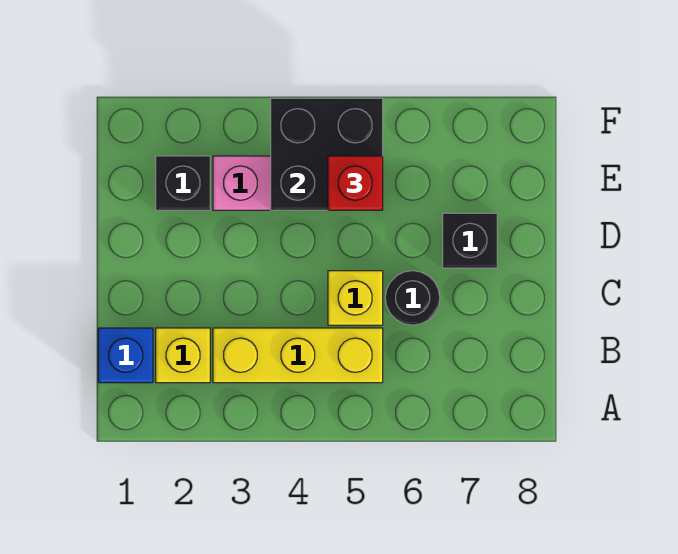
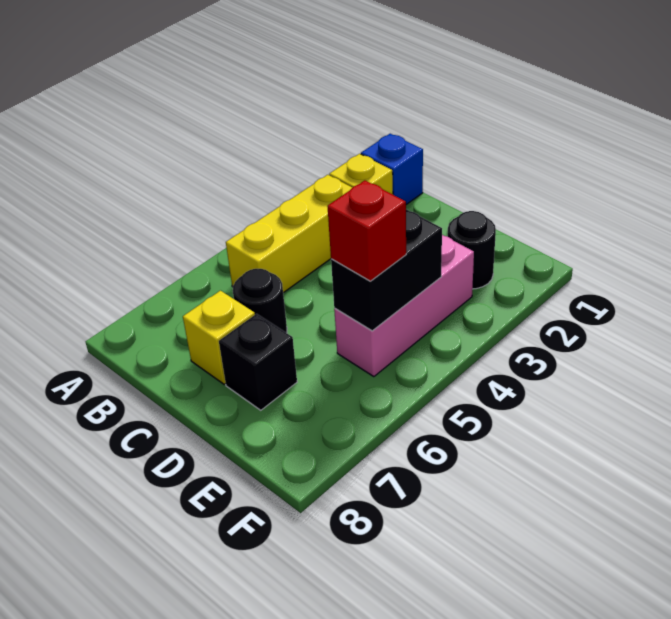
yellow brick C5 level 1 -> yellow brick C7 level 1
black brick E2 level 1 -> black round brick E2 level 1
black brick E4:F5 level 2 -> black brick E4:E5 level 2

